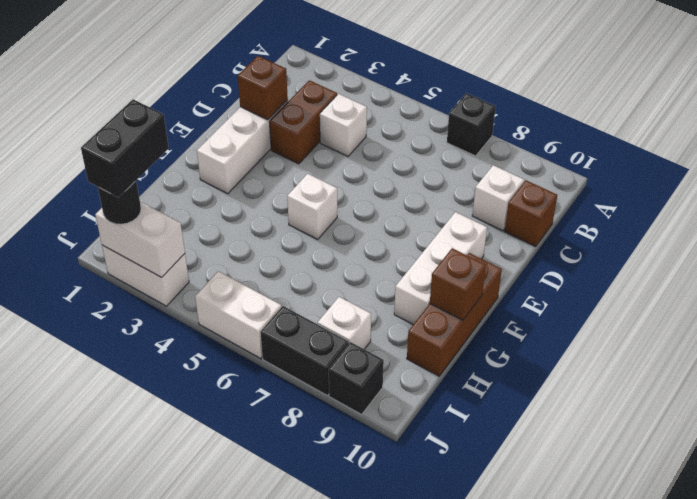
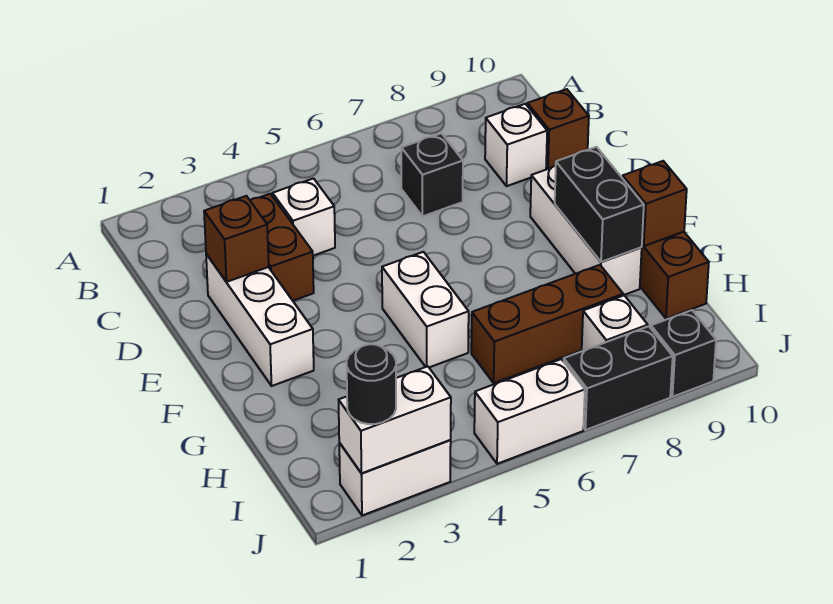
black brick A7 level 1 -> black brick C7 level 1
white brick F5 level 1 -> white brick F5:G5 level 1
none -> brown brick H6:H8 level 1
black brick I2:J2 level 4 -> black brick F9:G9 level 2

